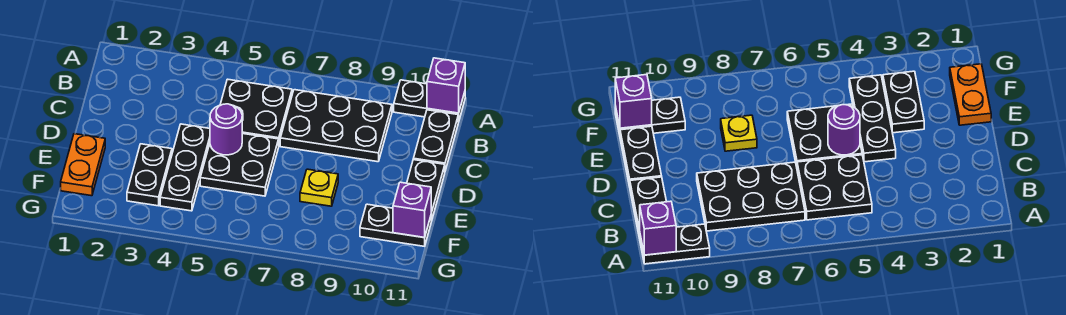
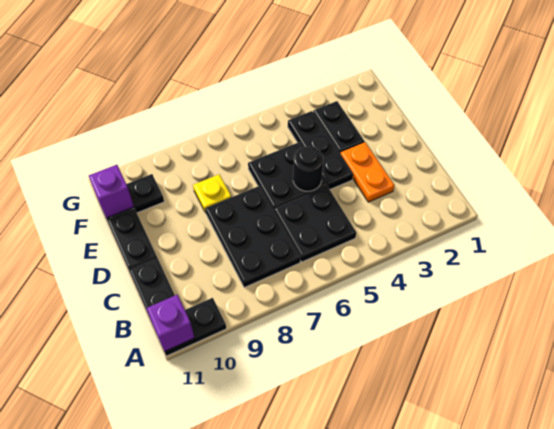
black plate B7:C9 level 1 -> black plate B7:D8 level 1
purple round brick D5 level 2 -> black round brick D5 level 2
orange plate E1:F1 level 1 -> orange plate C3:D3 level 1

